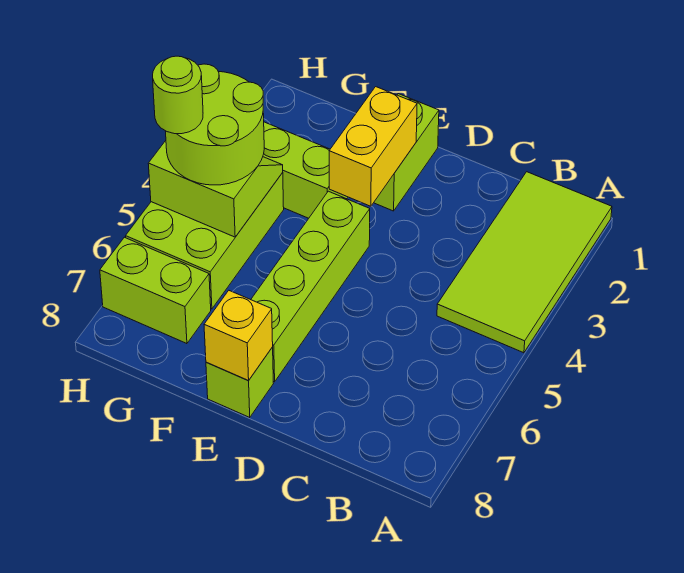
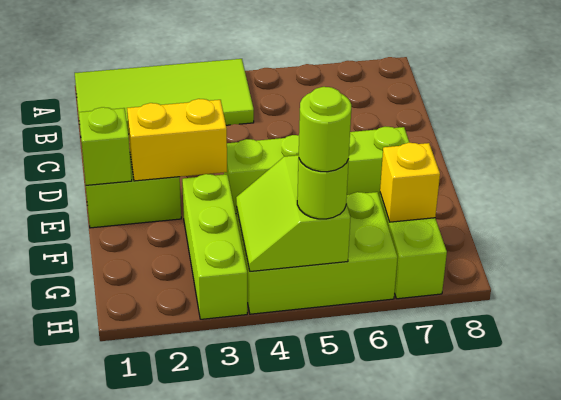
lime brick E8 level 1 -> lime brick E1 level 2
yellow brick E8 level 2 -> yellow brick G7 level 2
lime round brick G4:H5 level 3 -> lime round brick H5 level 3

